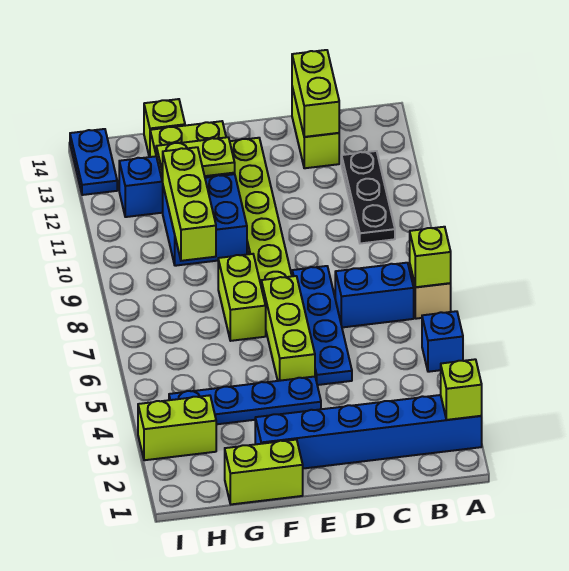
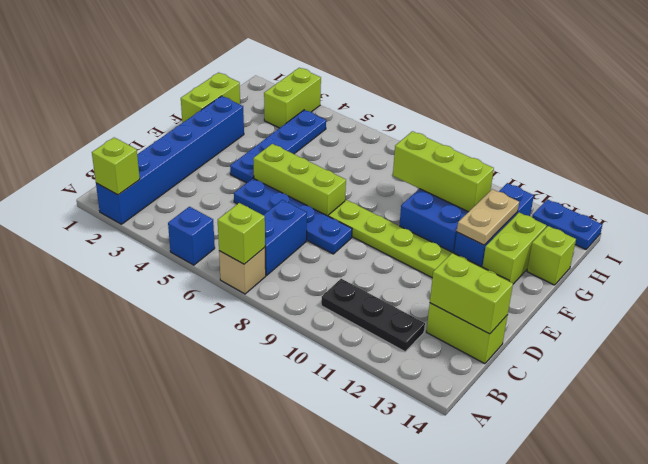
lime brick F7:F8 level 1 -> none
lime plate F12:G12 level 2 -> tan plate F12:G12 level 2

